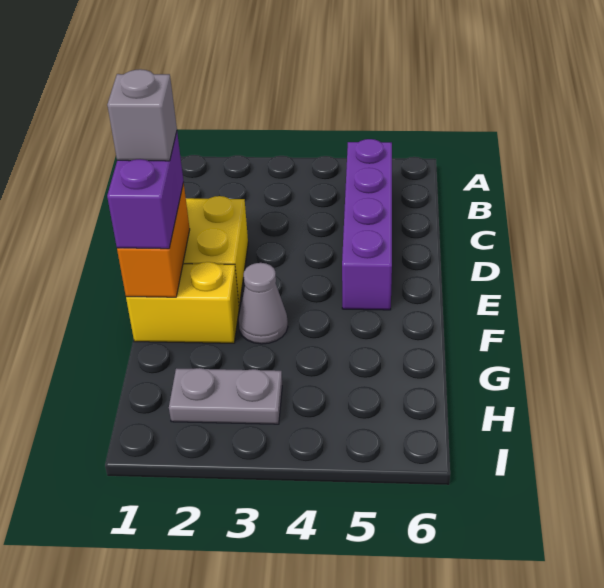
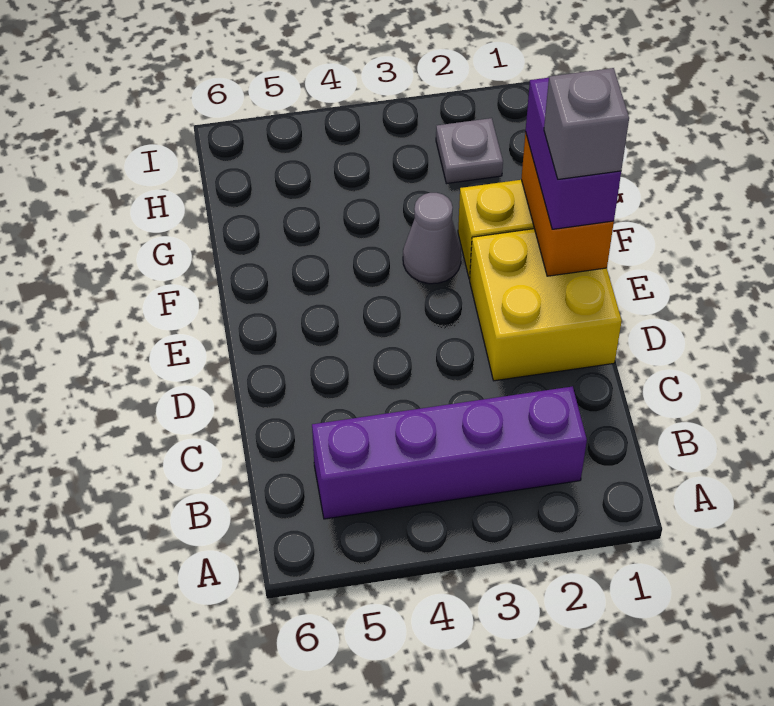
purple brick B5:E5 level 1 -> purple brick B2:B5 level 1
grey plate H2:H3 level 1 -> grey plate H2 level 1

